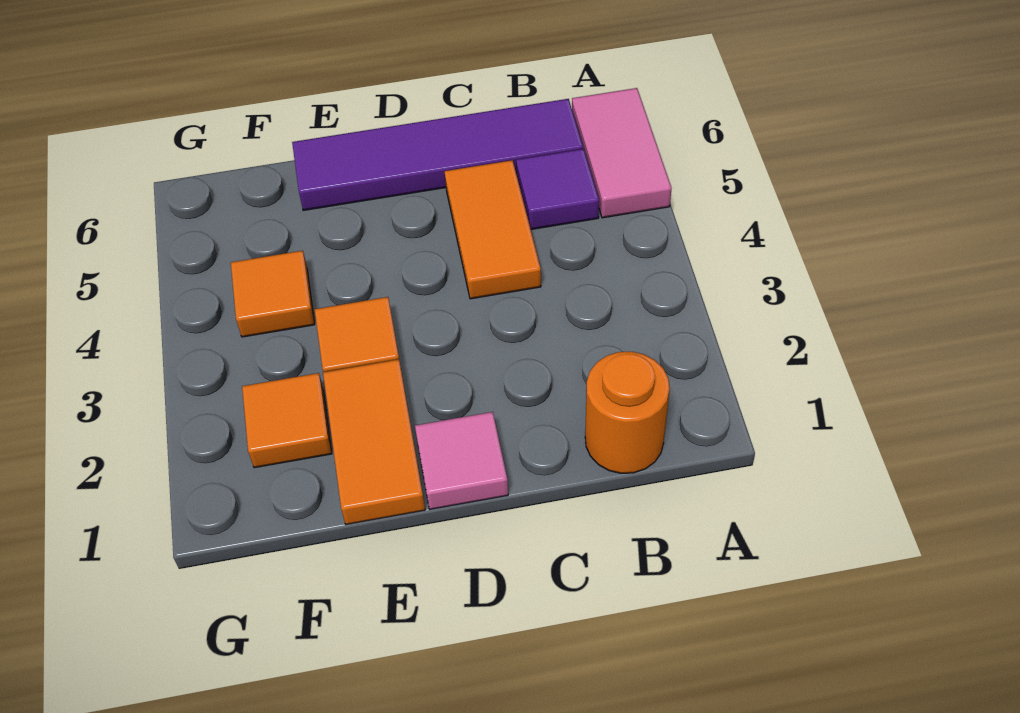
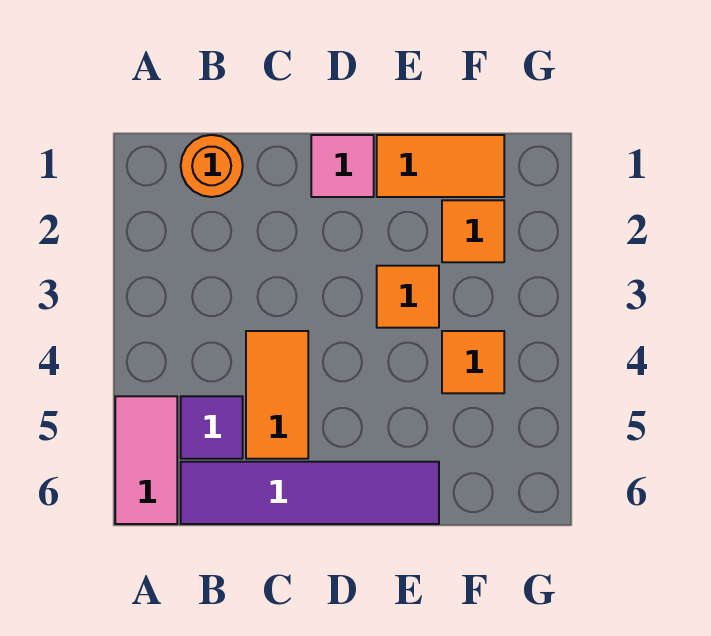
orange tile E1:E2 level 1 -> orange tile E1:F1 level 1

